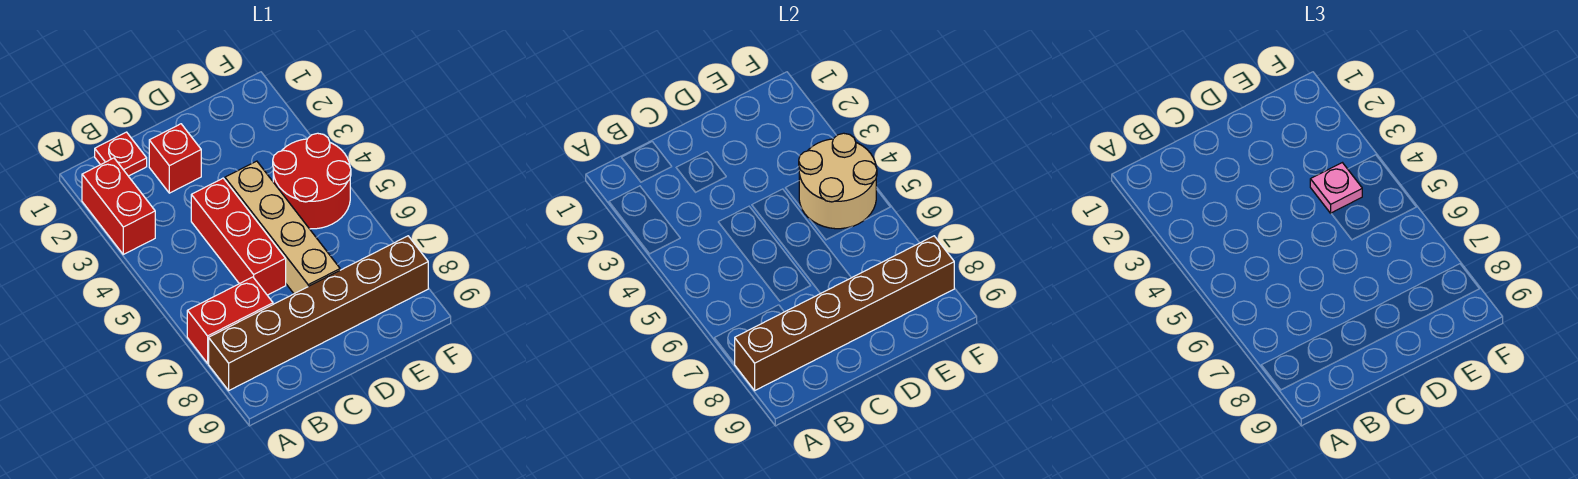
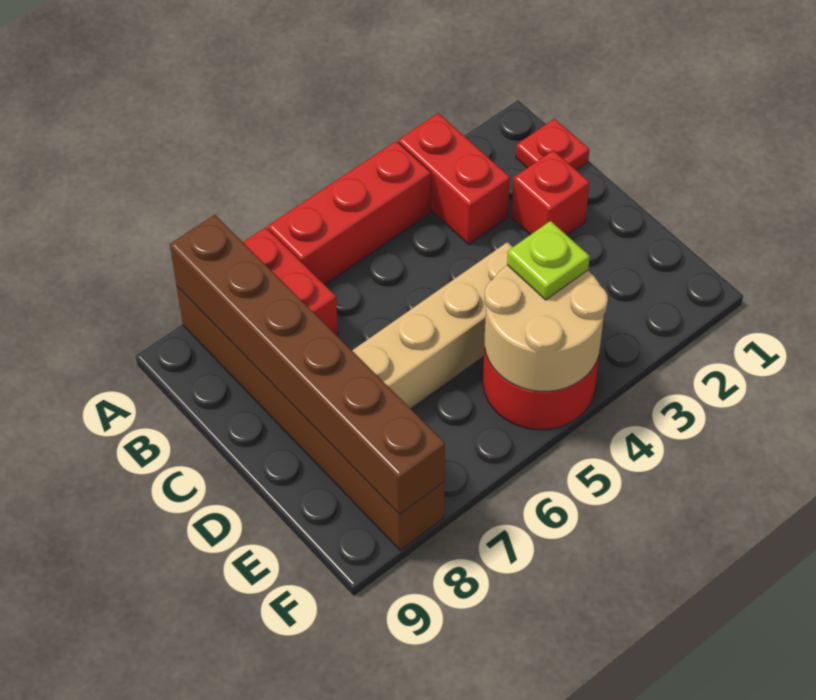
red brick A2:A3 level 1 -> red brick A3:B3 level 1
red brick C4:C6 level 1 -> red brick A4:A6 level 1
pink plate E4 level 3 -> lime plate E4 level 3

